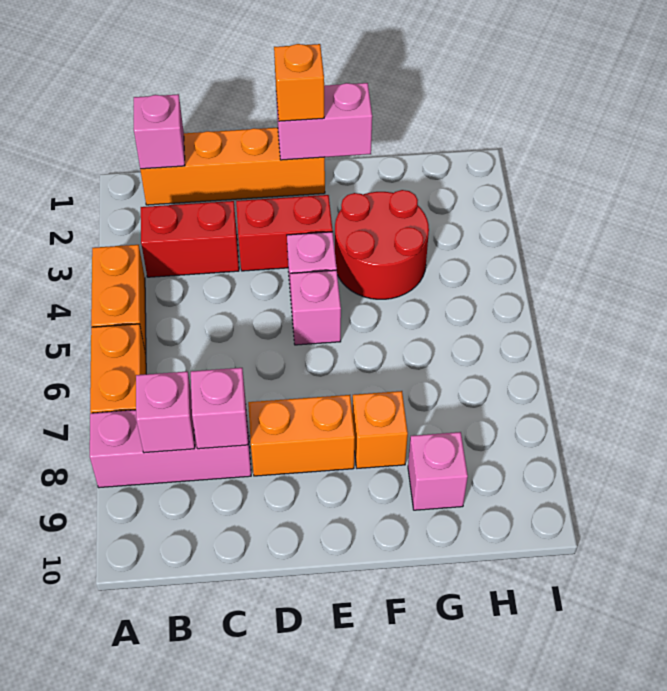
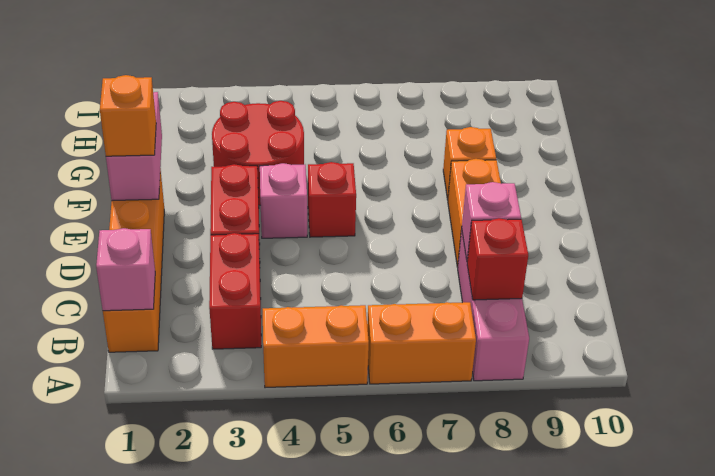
pink brick B8 level 2 -> red brick B8 level 2
pink brick E5 level 1 -> red brick E5 level 1
pink brick G9 level 1 -> none

